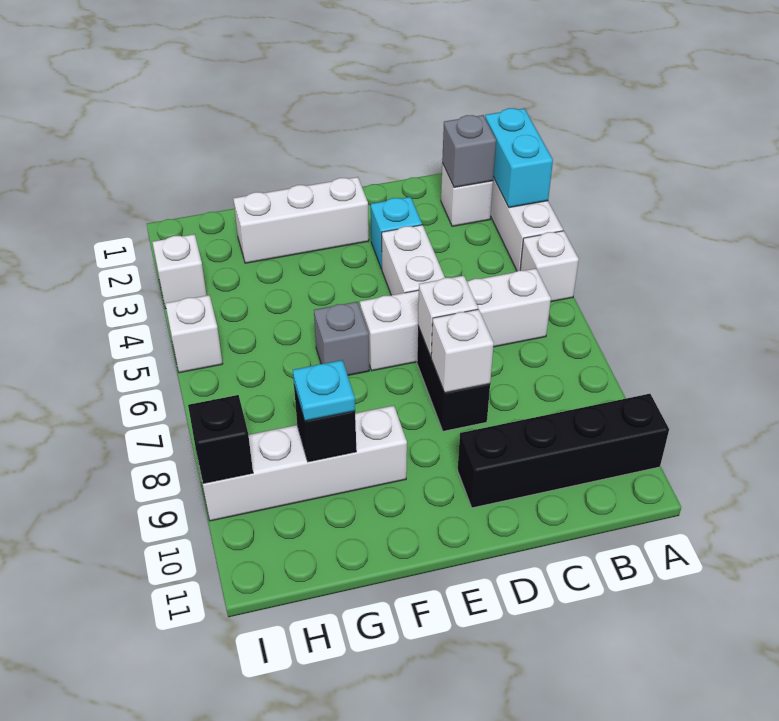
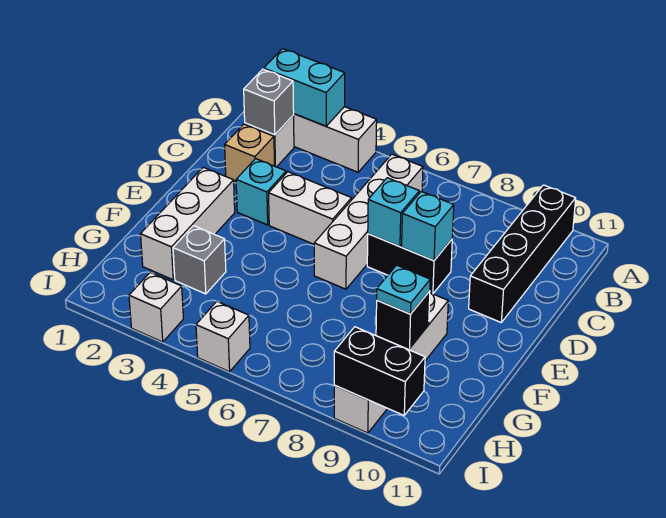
white brick A5 level 1 -> none
none -> tan brick C2 level 1
white brick D7 level 2 -> cyan brick D7 level 2
white brick D8 level 2 -> cyan brick D8 level 2
grey brick F6 level 1 -> grey brick G3 level 1
black brick I9 level 2 -> black brick I9:I10 level 2

